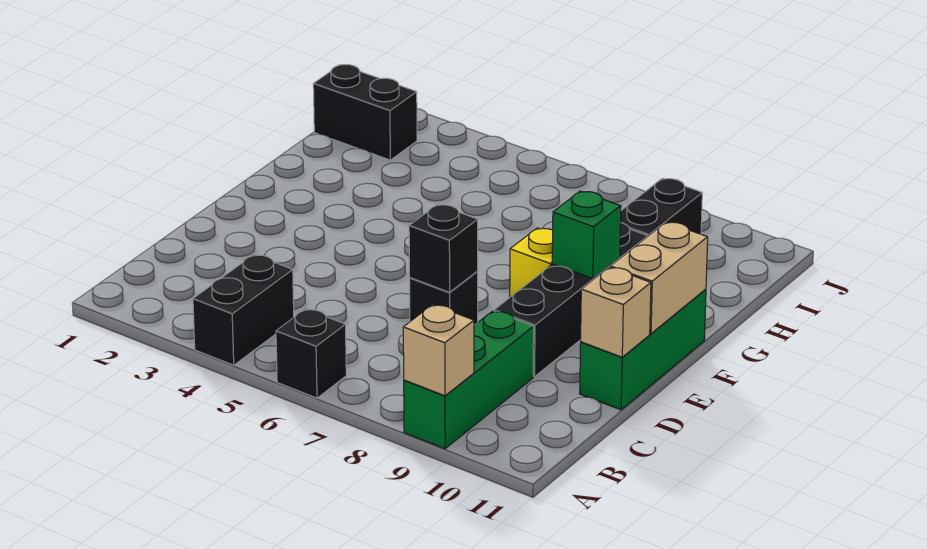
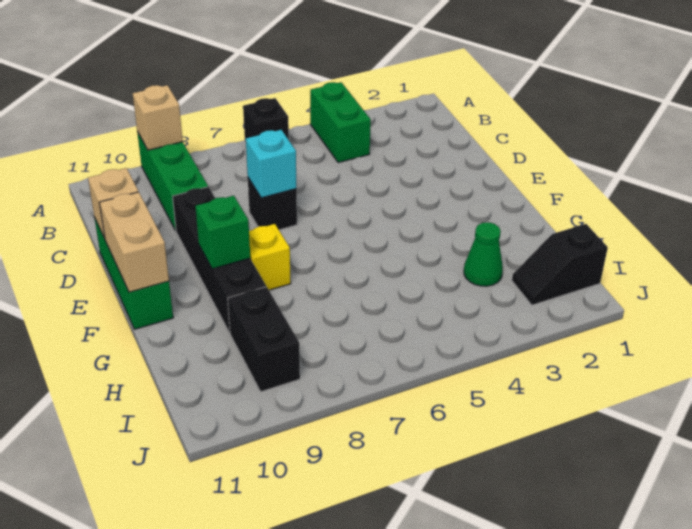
black brick A4:B4 level 1 -> green brick A4:B4 level 1
black brick D7 level 2 -> cyan brick D7 level 2
none -> green cone H3 level 1
black brick I1:I2 level 1 -> black slope I1:I2 level 1 top 1

